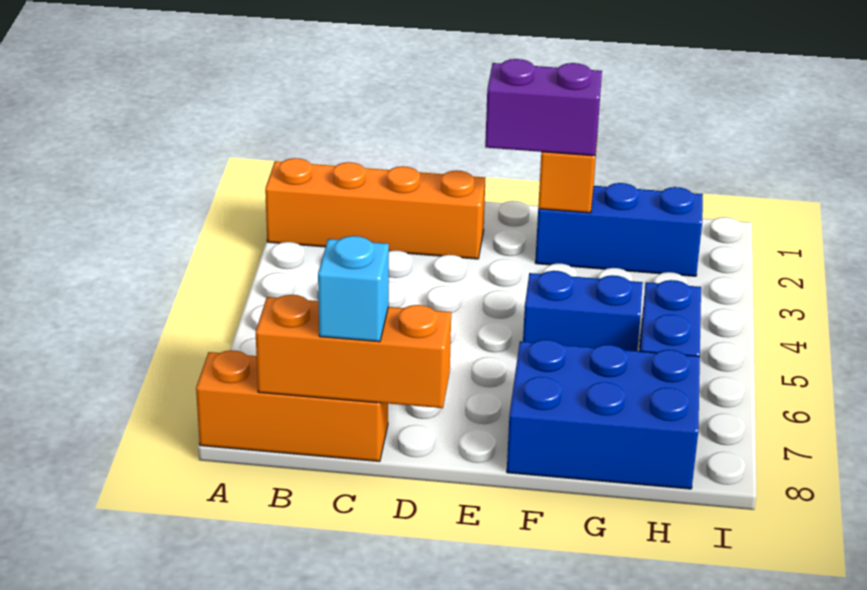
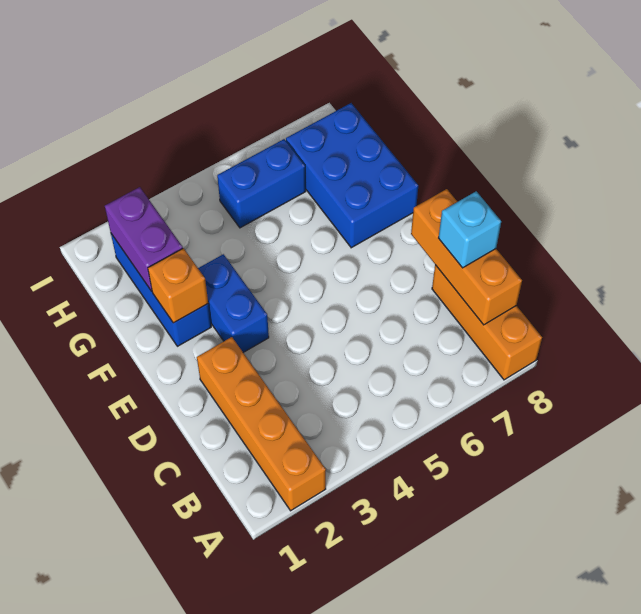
purple brick E2:F2 level 3 -> purple brick G2:H2 level 2
blue brick F5:G5 level 1 -> blue brick E3:F3 level 1

